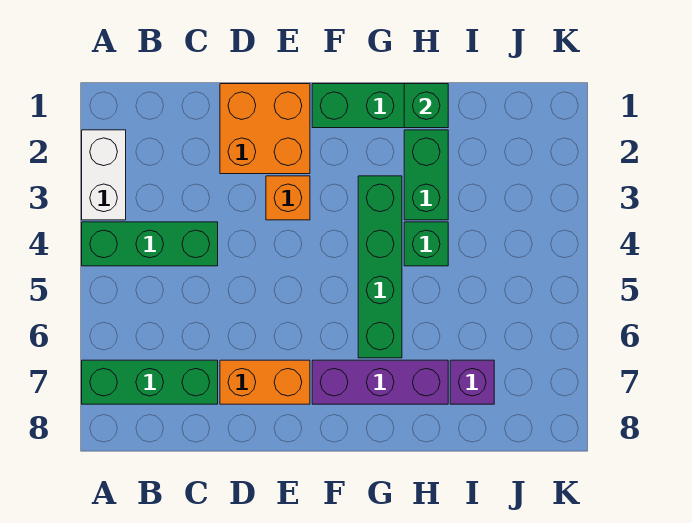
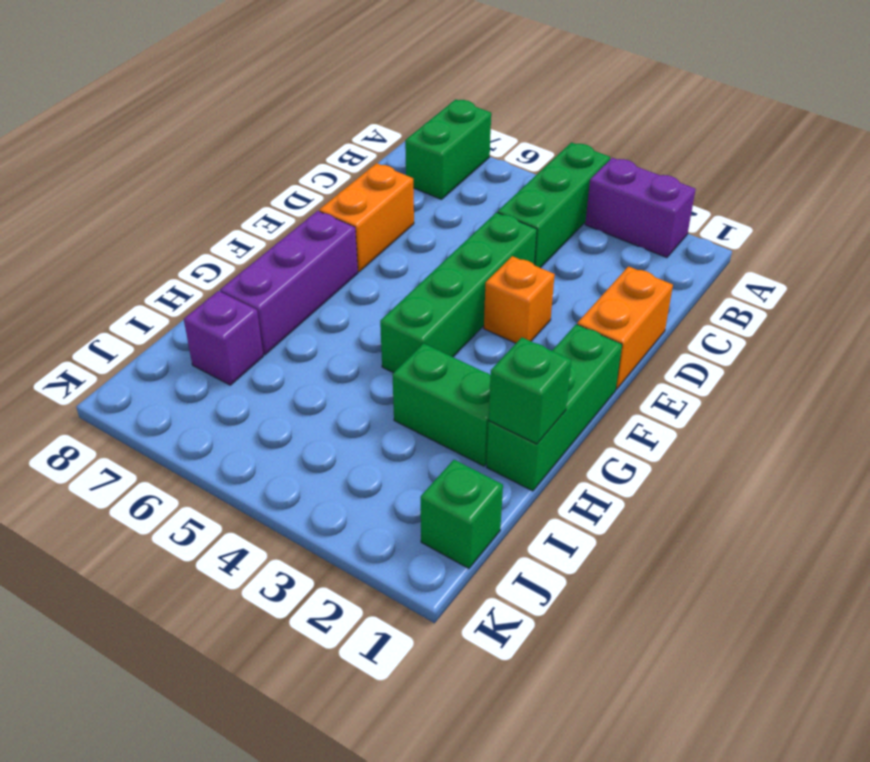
white brick A2:A3 level 1 -> purple brick A2:A3 level 1
green brick A7:C7 level 1 -> green brick A7:B7 level 1
orange brick D1:E2 level 1 -> orange brick D1:E1 level 1
green brick G3:G6 level 1 -> green brick D4:G4 level 1
green brick H4 level 1 -> green brick J1 level 1

